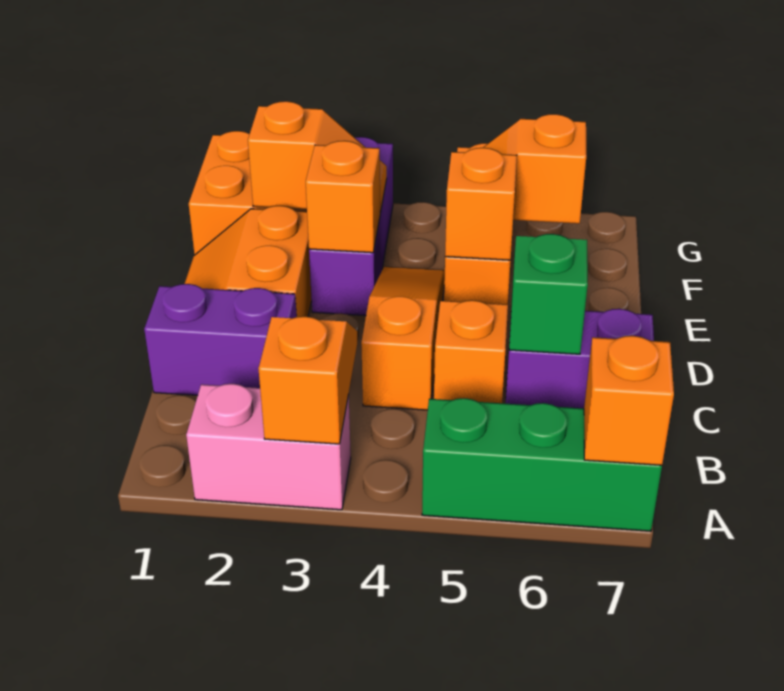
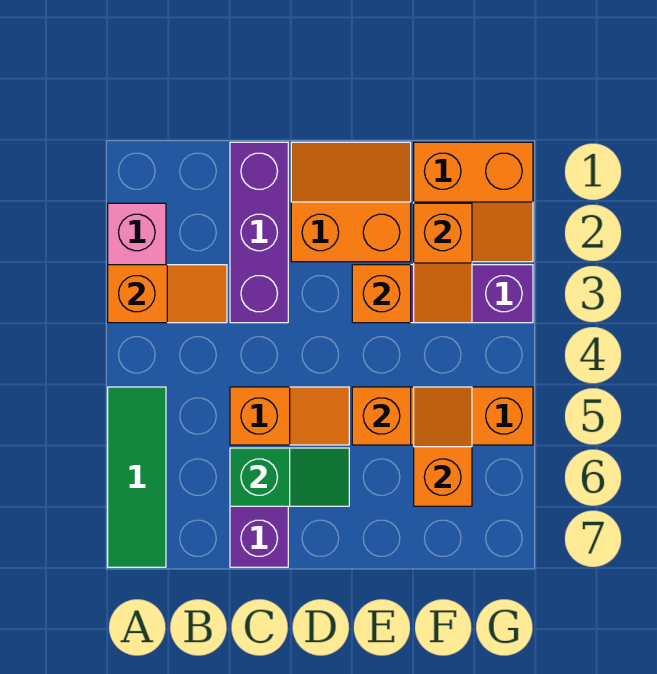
green brick A5:A7 level 1 -> green tile A5:A7 level 1
orange brick A7 level 2 -> none
purple brick C1:C2 level 1 -> purple brick C1:C3 level 1
orange slope C4:E4 level 1 top C -> none

